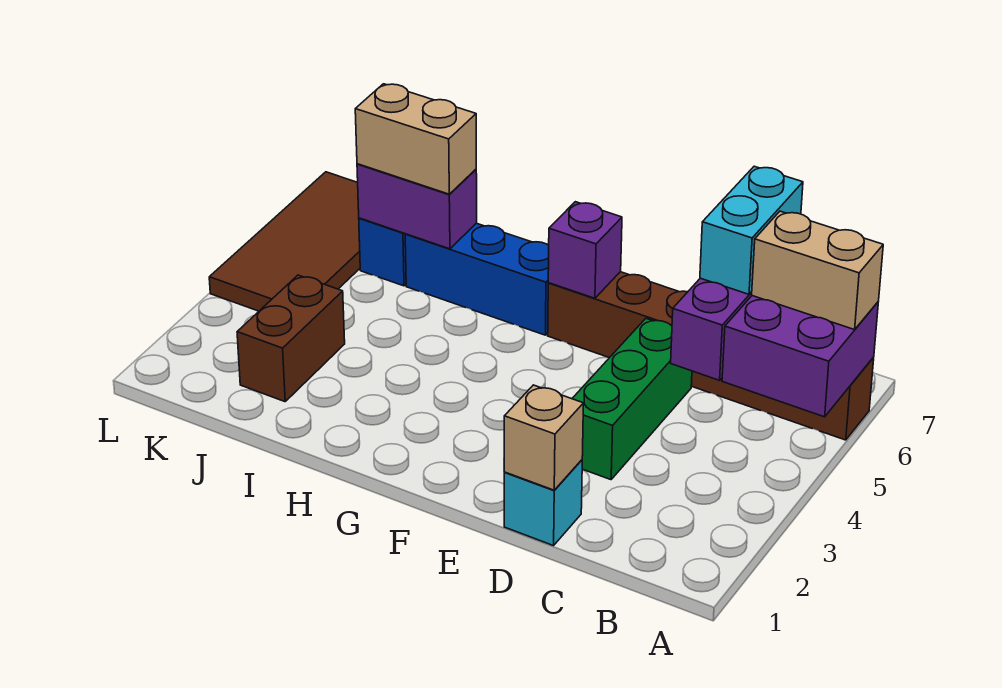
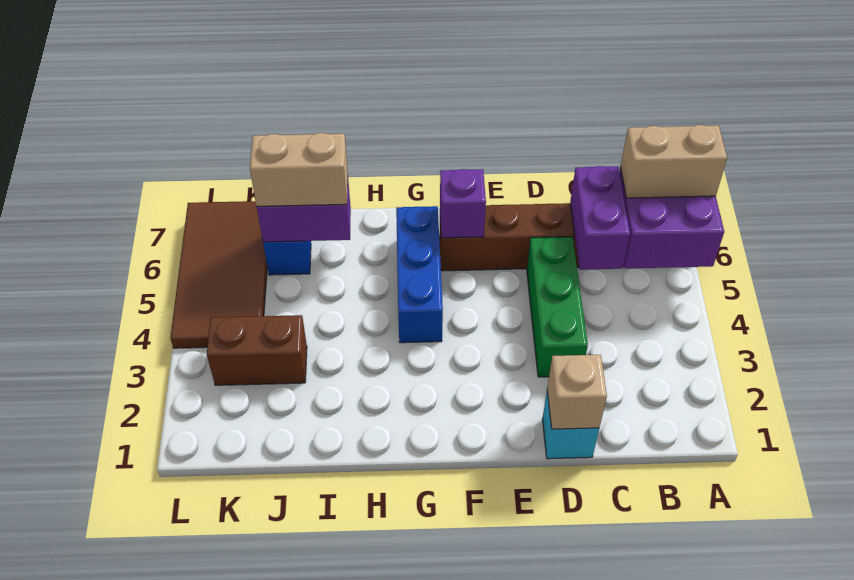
cyan brick C6:C7 level 3 -> none
blue brick G6:I6 level 1 -> blue brick G4:G6 level 1
brown brick J2:J3 level 1 -> brown brick J3:K3 level 1

